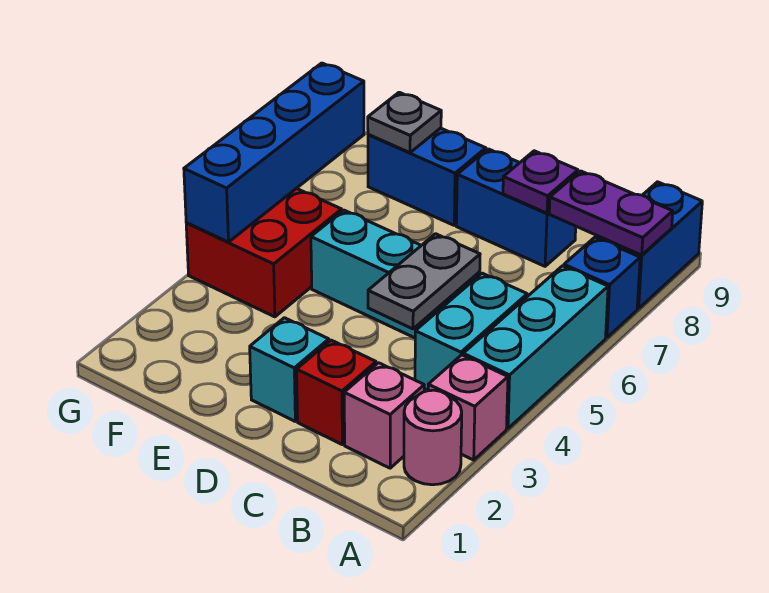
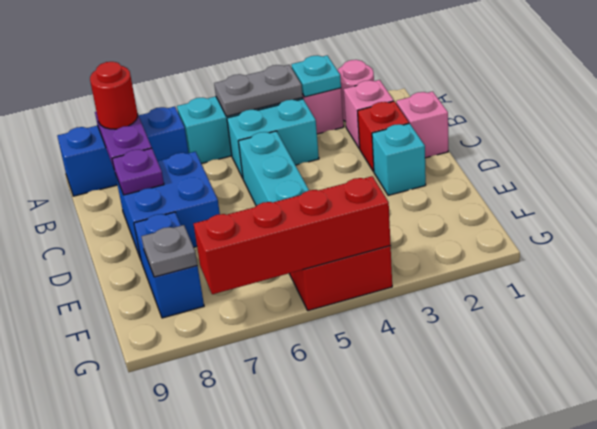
none -> cyan plate A3 level 2
none -> red round brick A8 level 3
none -> pink brick C1 level 1
grey plate C4:C5 level 2 -> grey plate A4:A5 level 2
blue brick C8:D8 level 1 -> blue brick C7:D8 level 1
blue brick G4:G7 level 2 -> red brick G4:G7 level 2

